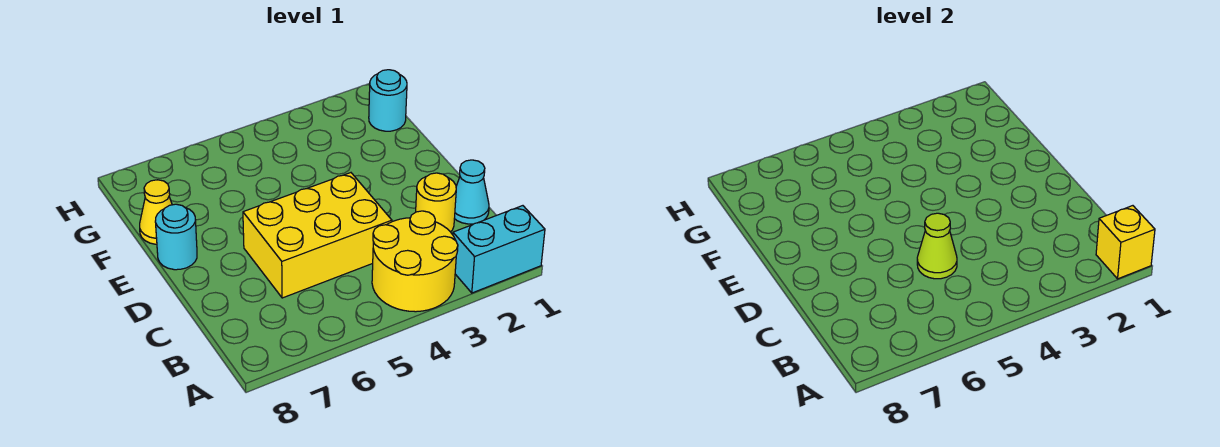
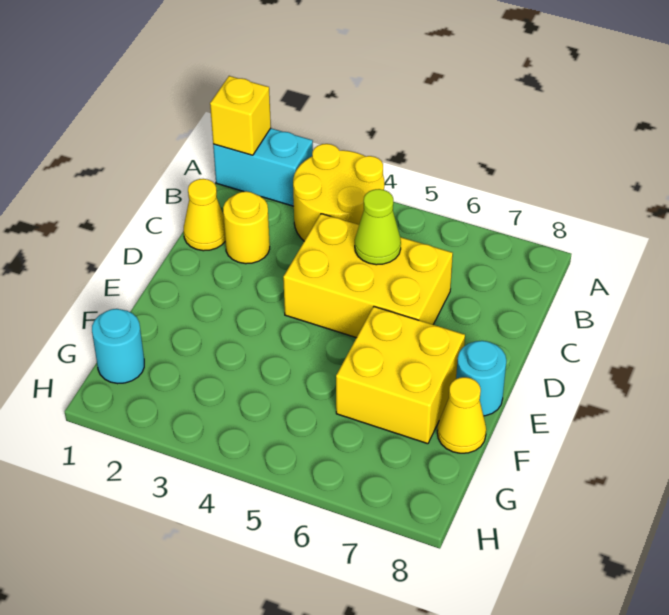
cyan cone C1 level 1 -> yellow cone C1 level 1
none -> yellow brick E6:F7 level 1

